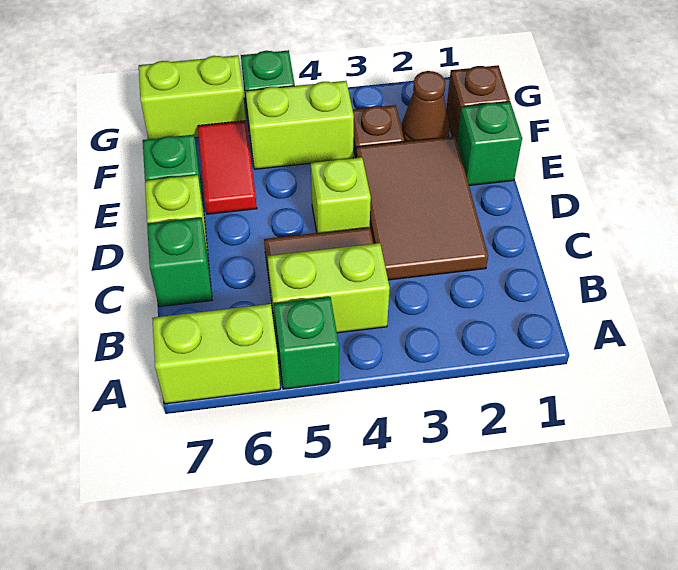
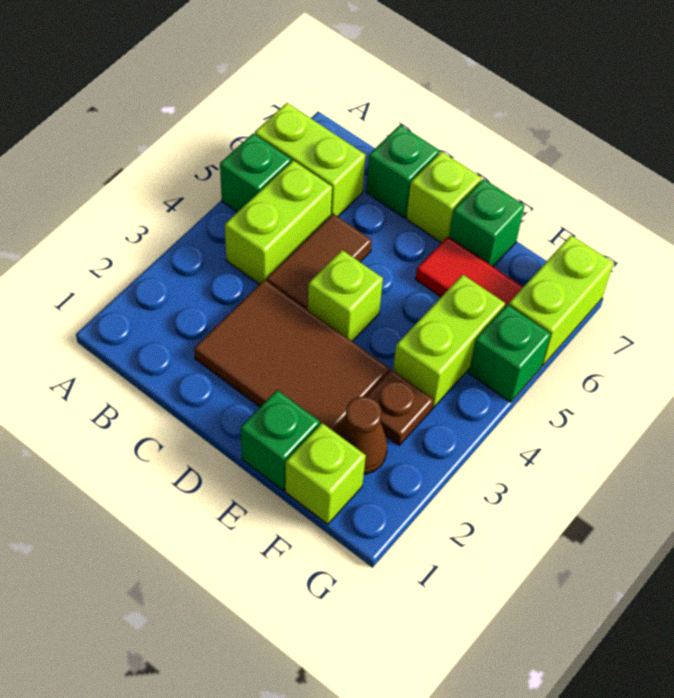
lime brick A6:A7 level 1 -> lime brick A6:B6 level 1
brown brick F1 level 1 -> lime brick F1 level 1

